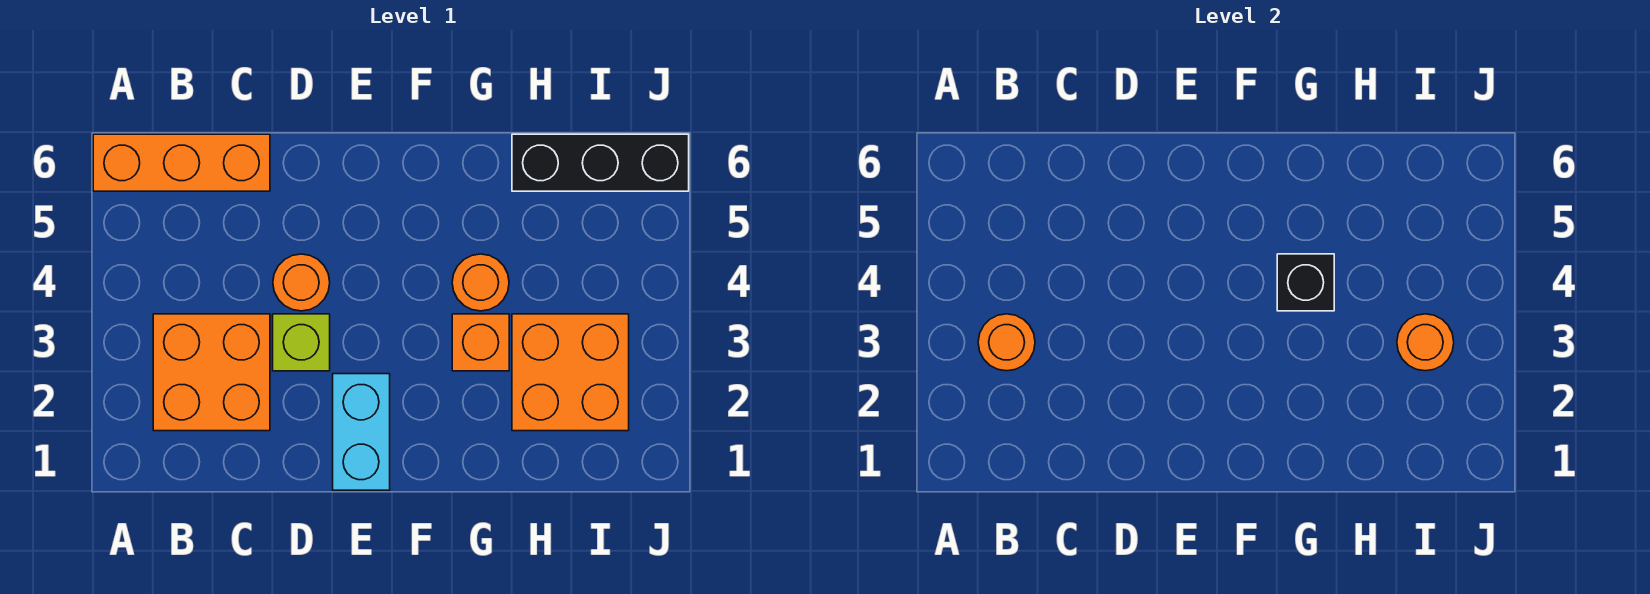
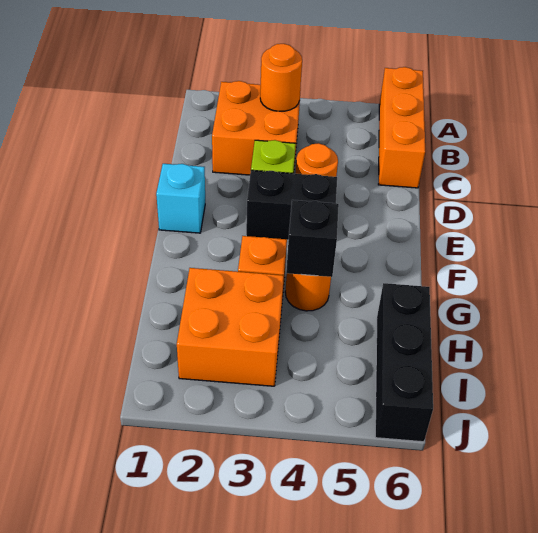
cyan brick E1:E2 level 1 -> cyan brick E1 level 1
none -> black brick E3:E4 level 1
orange round brick I3 level 2 -> none

